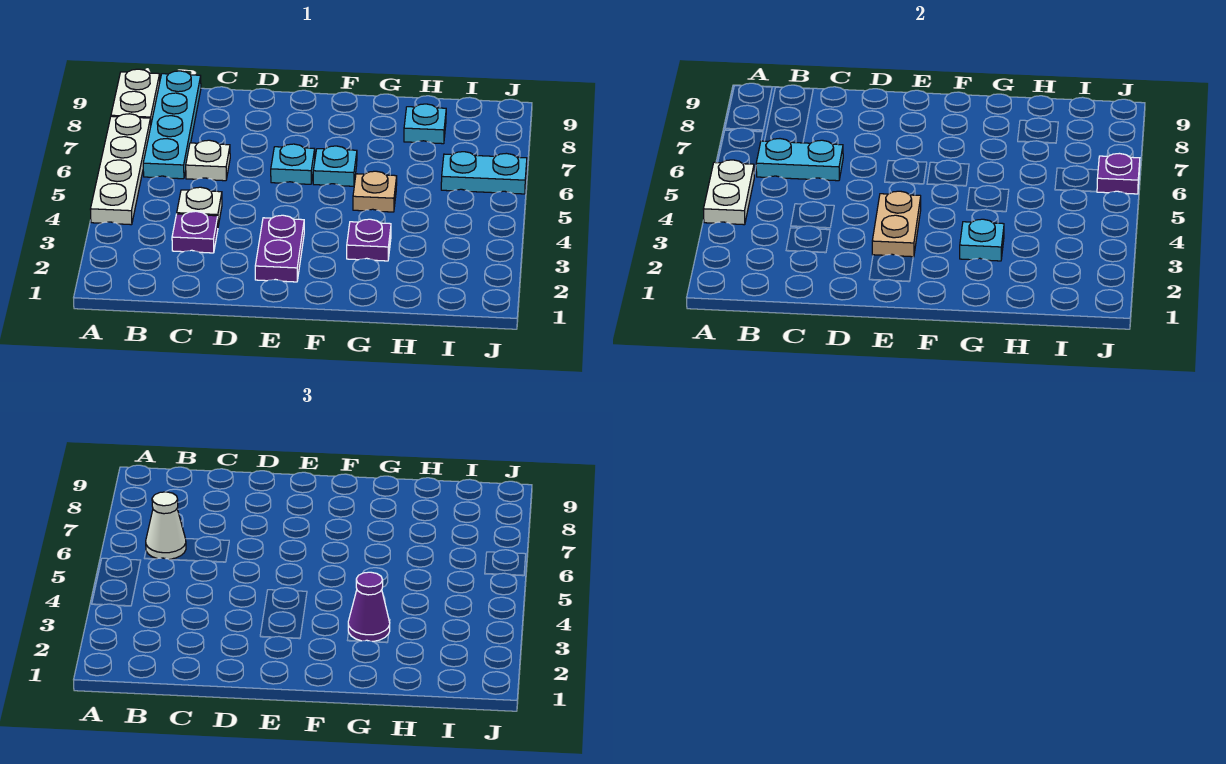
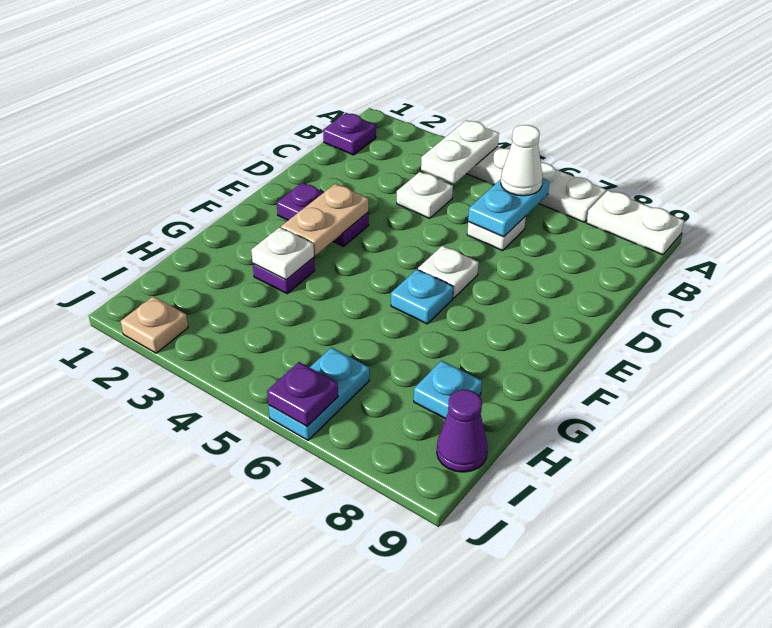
white plate A4:A5 level 2 -> white plate A4:B4 level 2
cyan plate B6:B9 level 1 -> none
purple plate C3 level 1 -> purple plate B1 level 1
tan plate E3:E4 level 2 -> tan plate E3:F3 level 2
cyan plate E6 level 1 -> white plate E6 level 1
cyan plate G3 level 2 -> white plate G3 level 2
purple cone G3 level 3 -> purple cone I9 level 1
tan plate G5 level 1 -> tan plate J2 level 1

